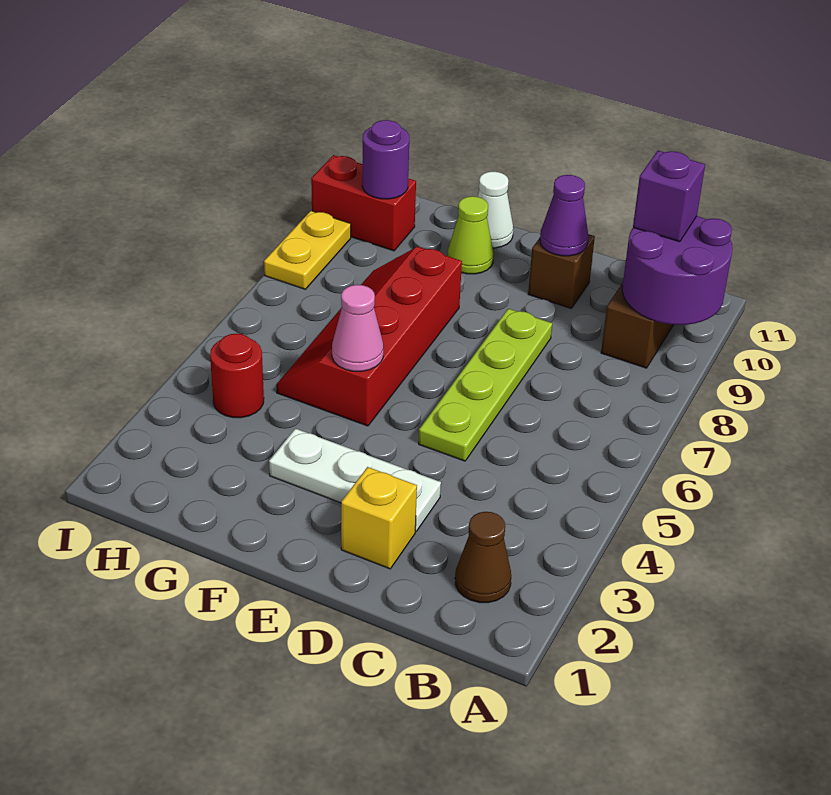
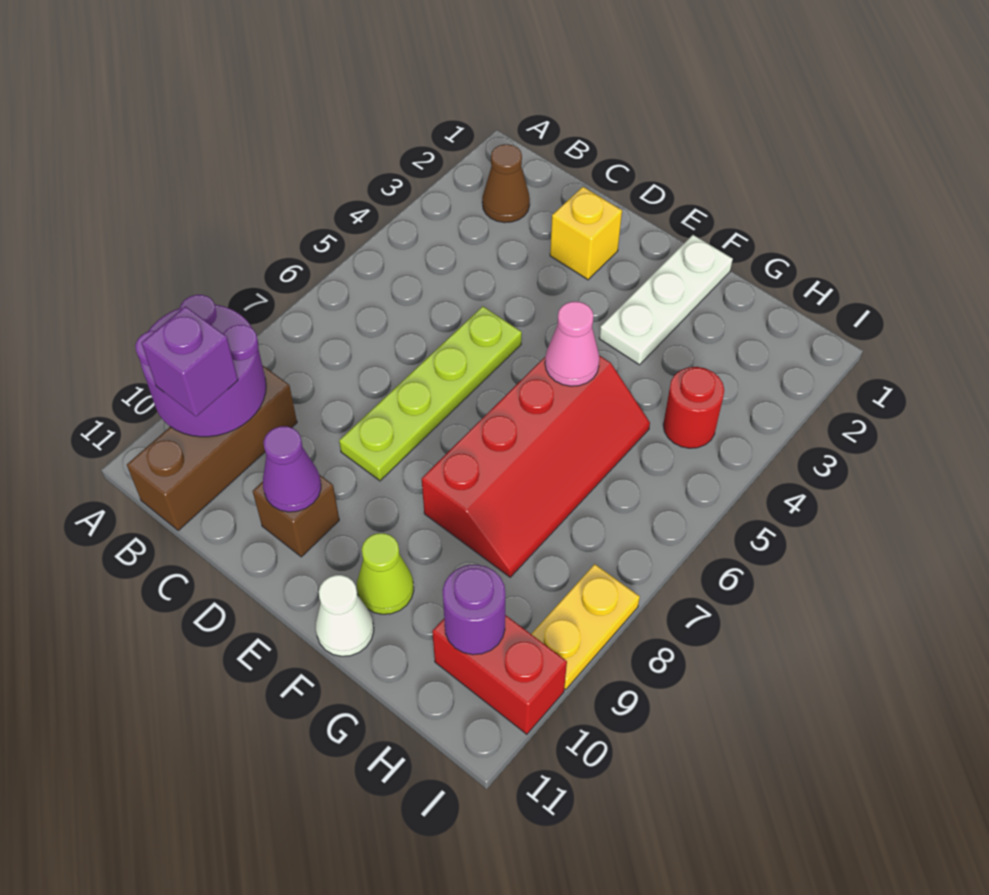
white plate D3:F3 level 1 -> white plate F1:F3 level 1

